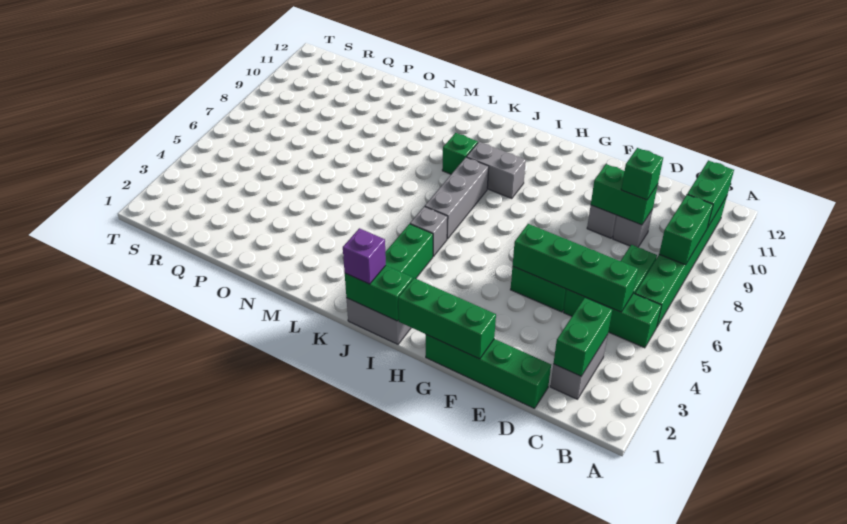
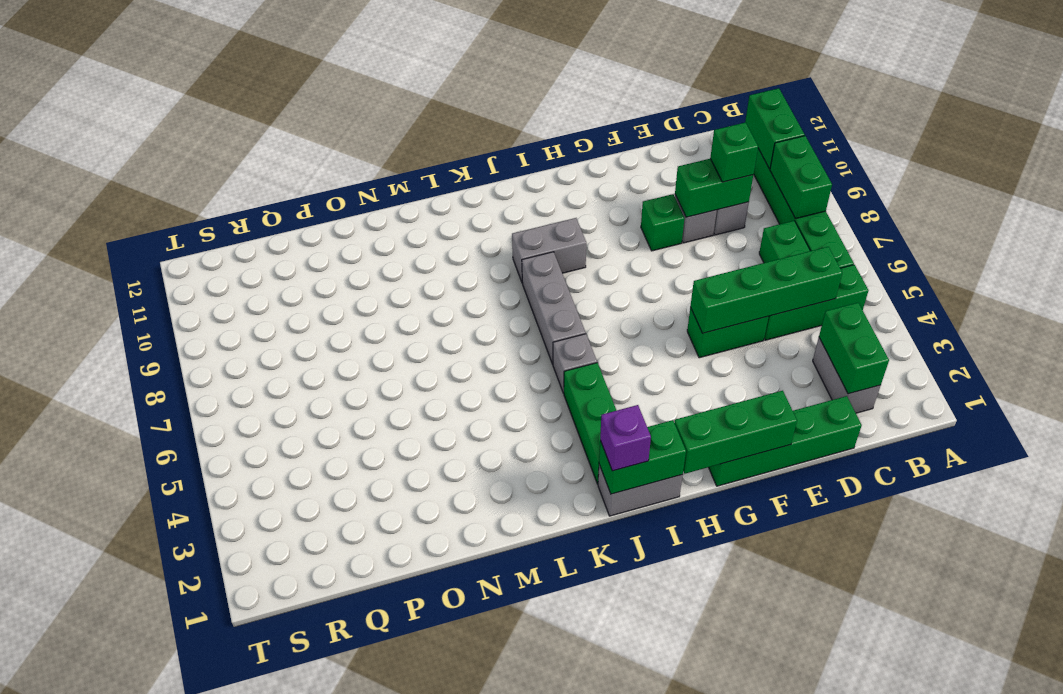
green brick K9 level 1 -> green brick F9 level 1

